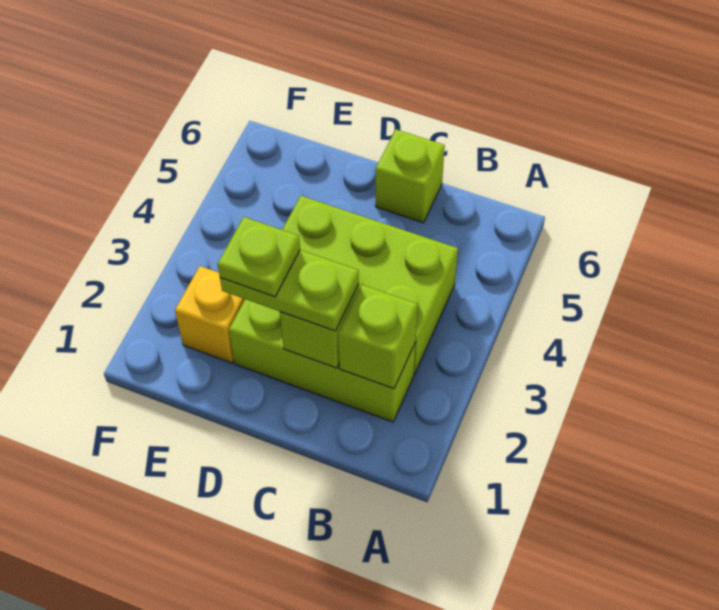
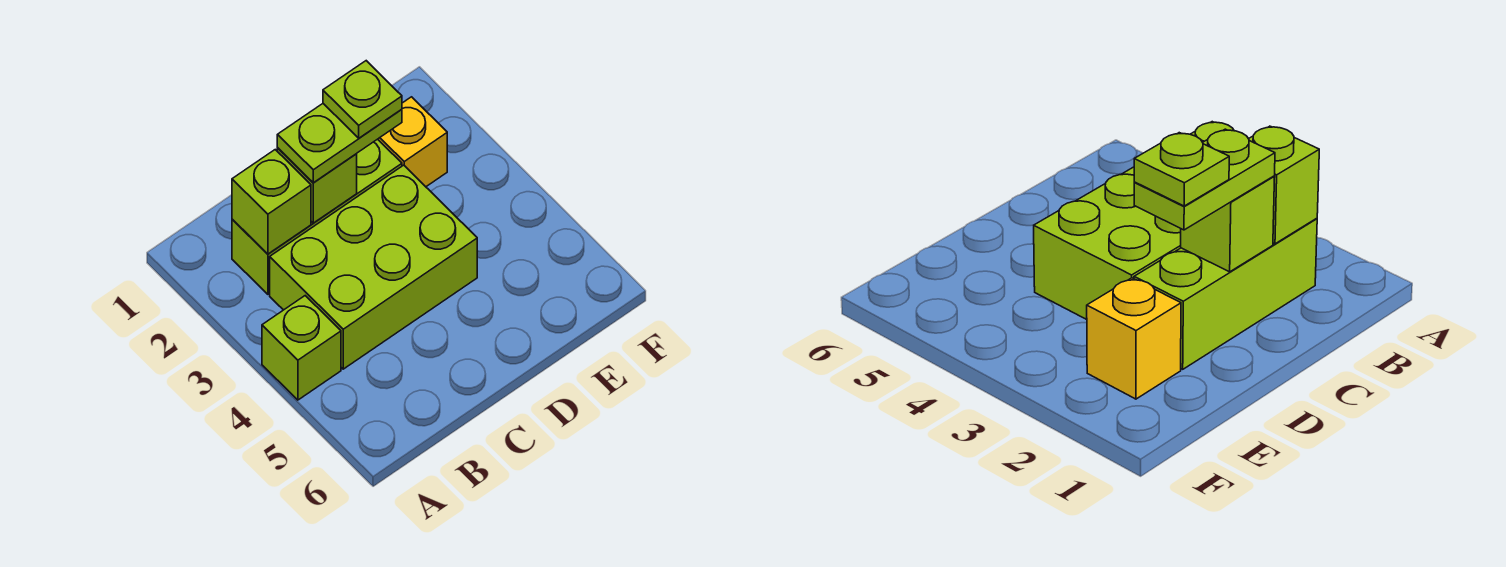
lime brick C6 level 1 -> lime brick A4 level 1

